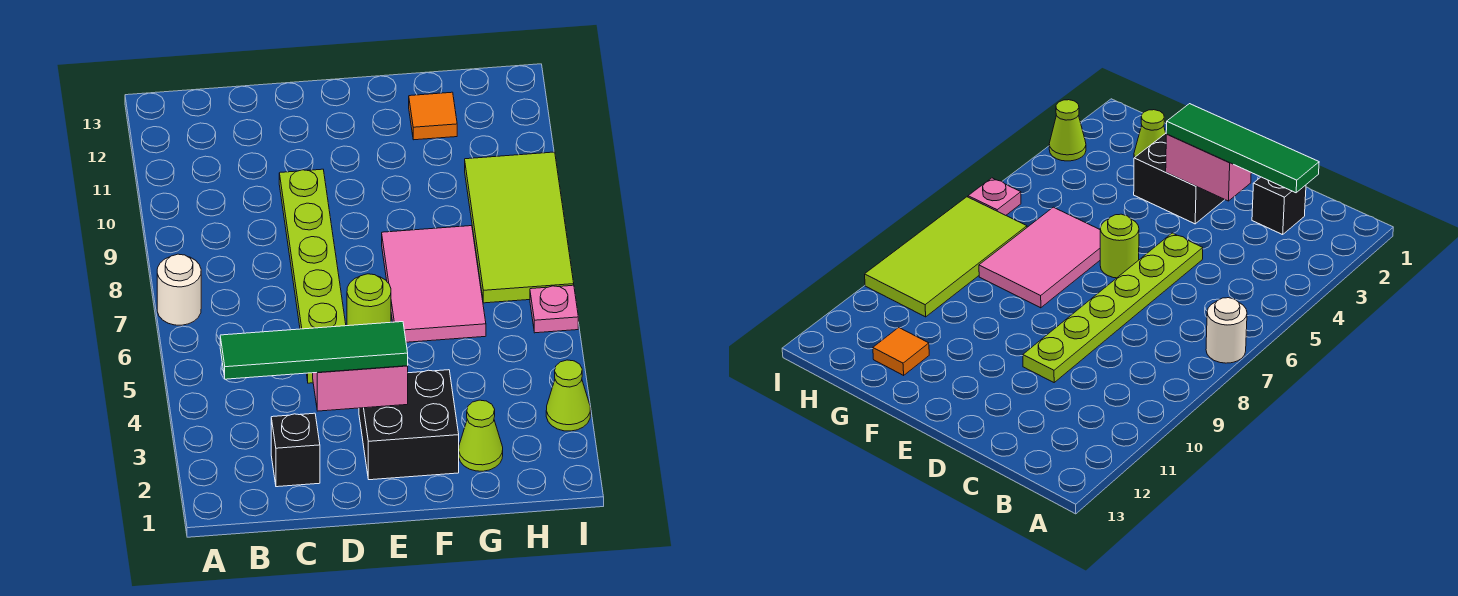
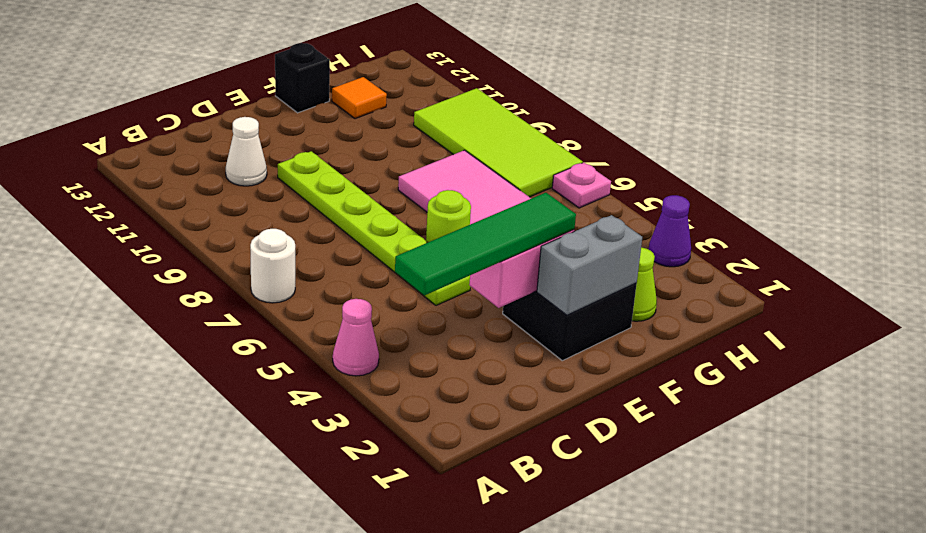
none -> pink cone A4 level 1
black brick C2 level 1 -> black brick F13 level 1
none -> white cone C11 level 1
none -> grey brick E2:F2 level 2
lime cone I3 level 1 -> purple cone I3 level 1

